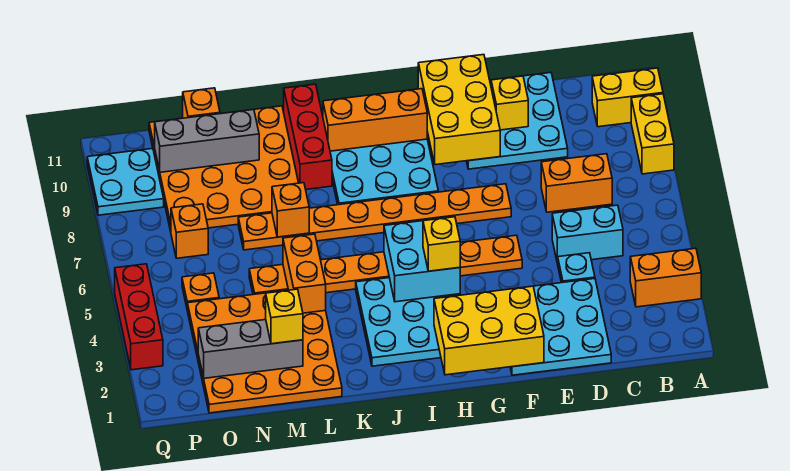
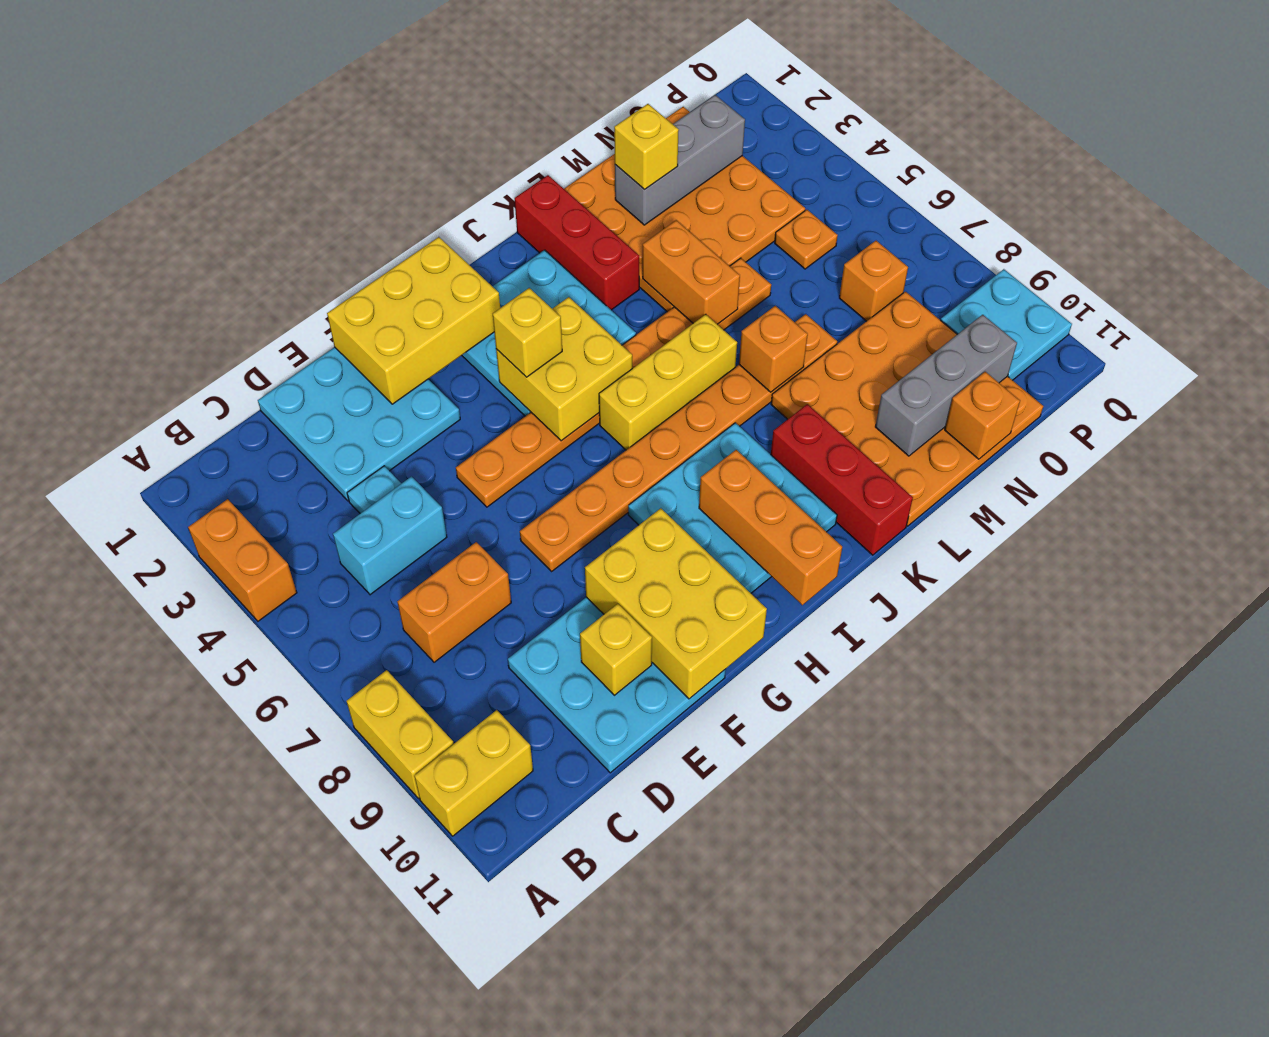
orange brick A3:B3 level 1 -> orange brick A3:A4 level 1
cyan brick H4:I5 level 2 -> yellow brick H4:I5 level 2
orange brick H10:J10 level 2 -> orange brick I9:I11 level 2
none -> yellow brick I6:K6 level 1
red brick Q3:Q5 level 1 -> red brick K1:K3 level 1

